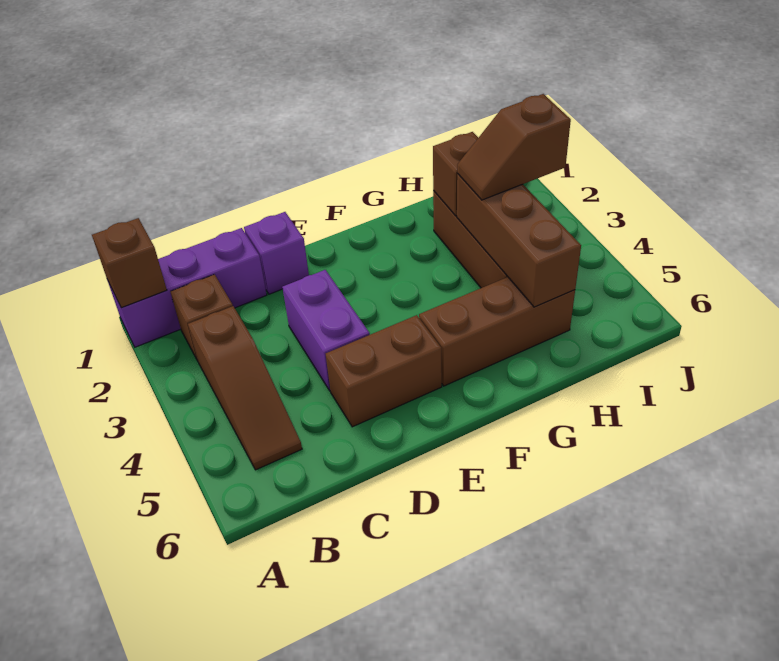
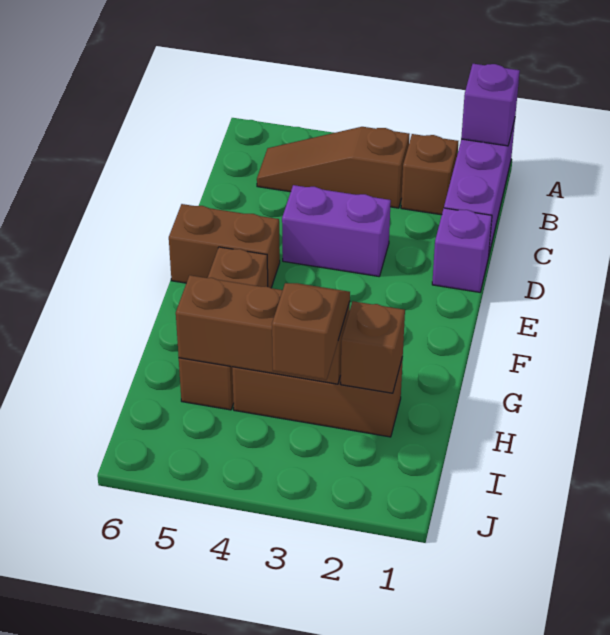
brown brick A1 level 2 -> purple brick A1 level 2
brown brick D5:E5 level 1 -> brown brick E5:E6 level 1

